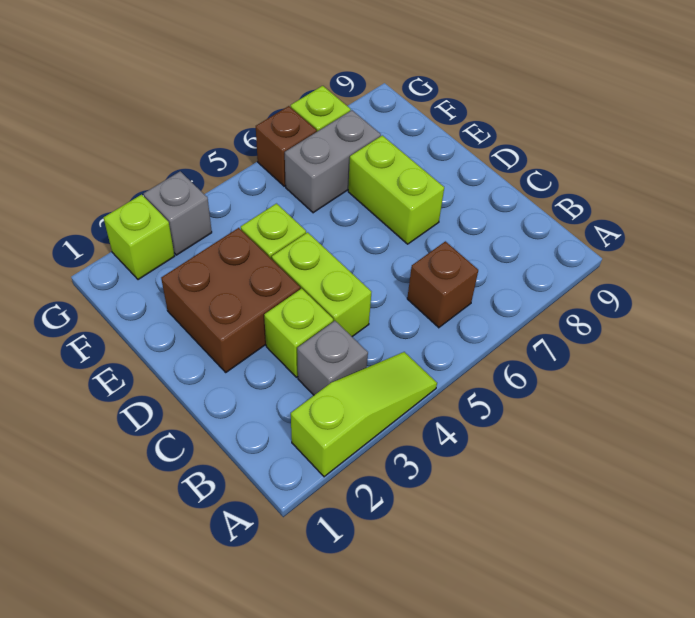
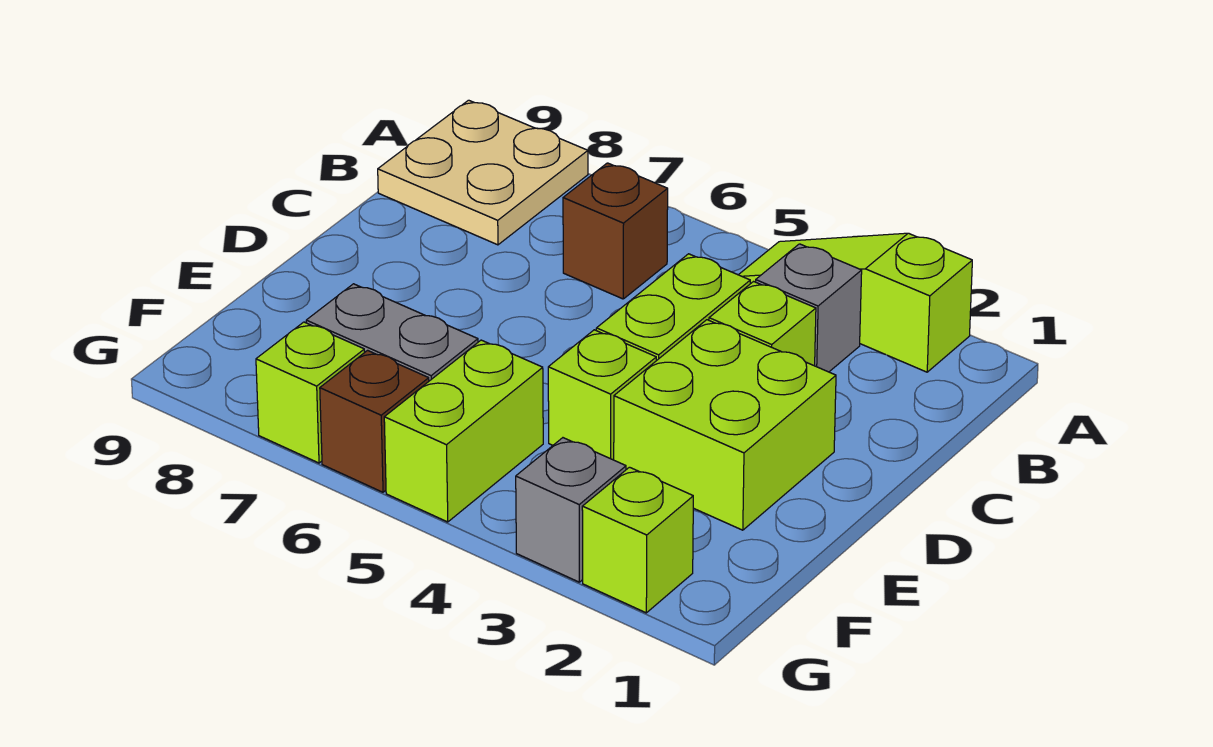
none -> tan plate A8:B9 level 1
brown brick D2:E3 level 1 -> lime brick D2:E3 level 1
lime brick D7:E7 level 1 -> lime brick F5:G5 level 1

